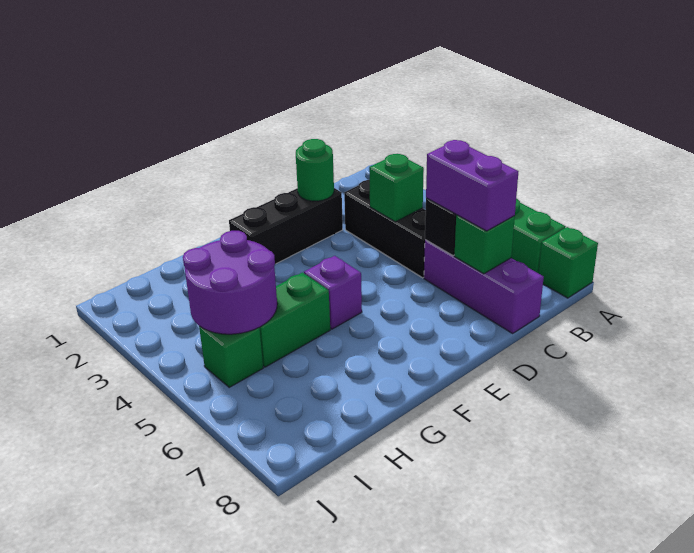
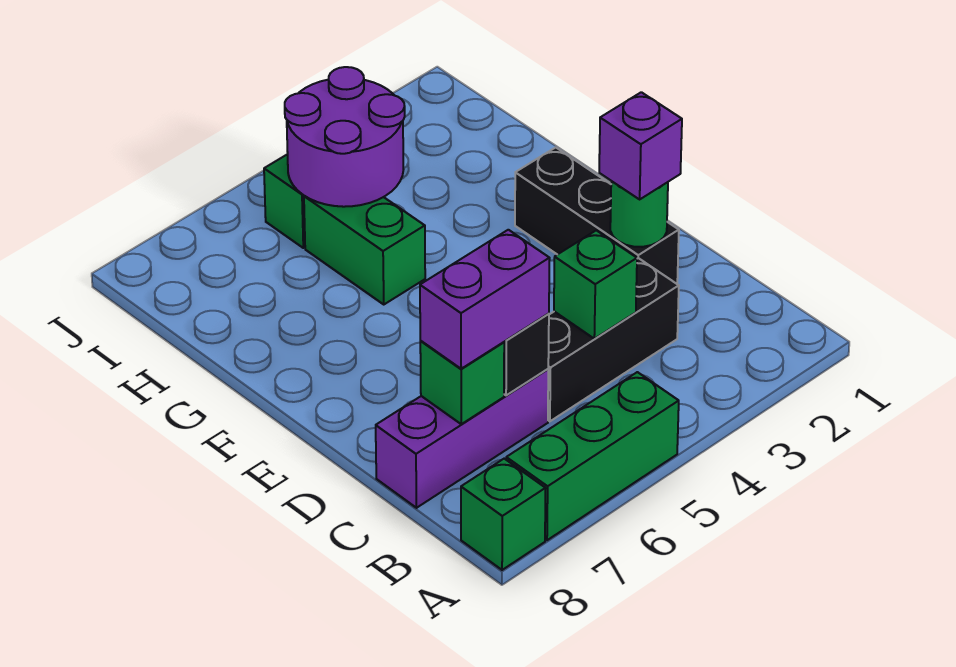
purple brick F5 level 1 -> purple brick D2 level 3

